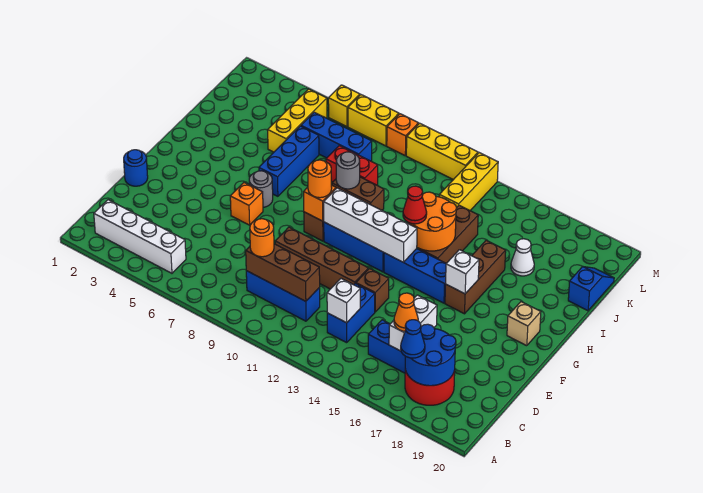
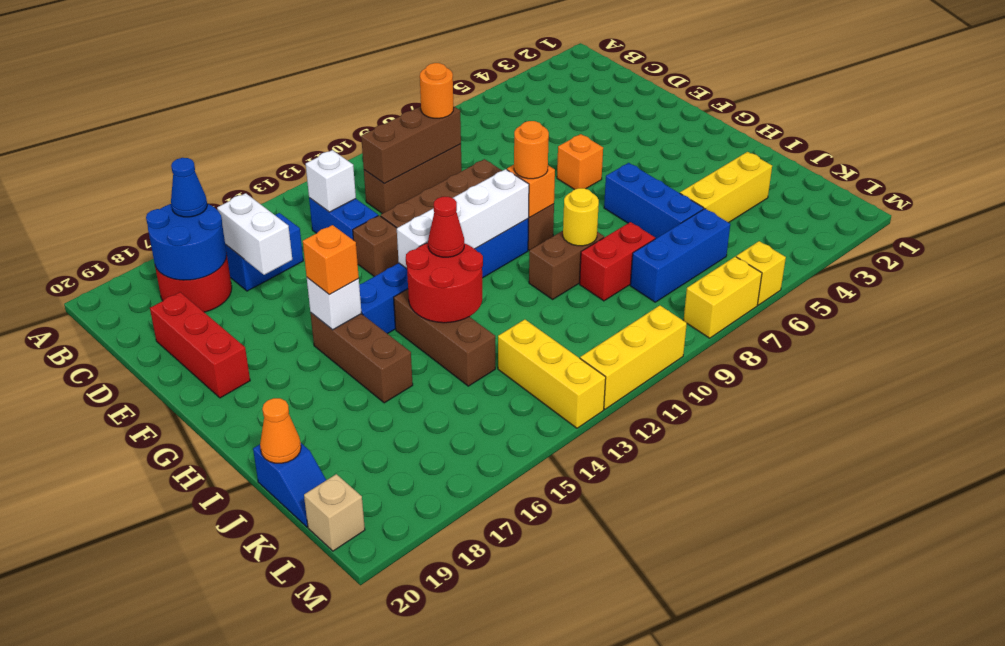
white brick B2:B5 level 1 -> none
blue brick C9:C11 level 1 -> brown brick C9:C11 level 1
orange cone C16 level 3 -> orange cone J20 level 2
none -> red brick D19:F19 level 1
blue round brick E1 level 1 -> none
grey round brick G6 level 1 -> none
tan brick G19 level 1 -> tan brick L20 level 1
orange round brick H13:I14 level 2 -> red round brick H13:I14 level 2
grey round brick I9 level 2 -> yellow round brick I9 level 2
yellow brick J5:L5 level 1 -> yellow brick J3:J5 level 1
white cone J17 level 1 -> none
orange brick M9 level 1 -> orange brick G16 level 3

